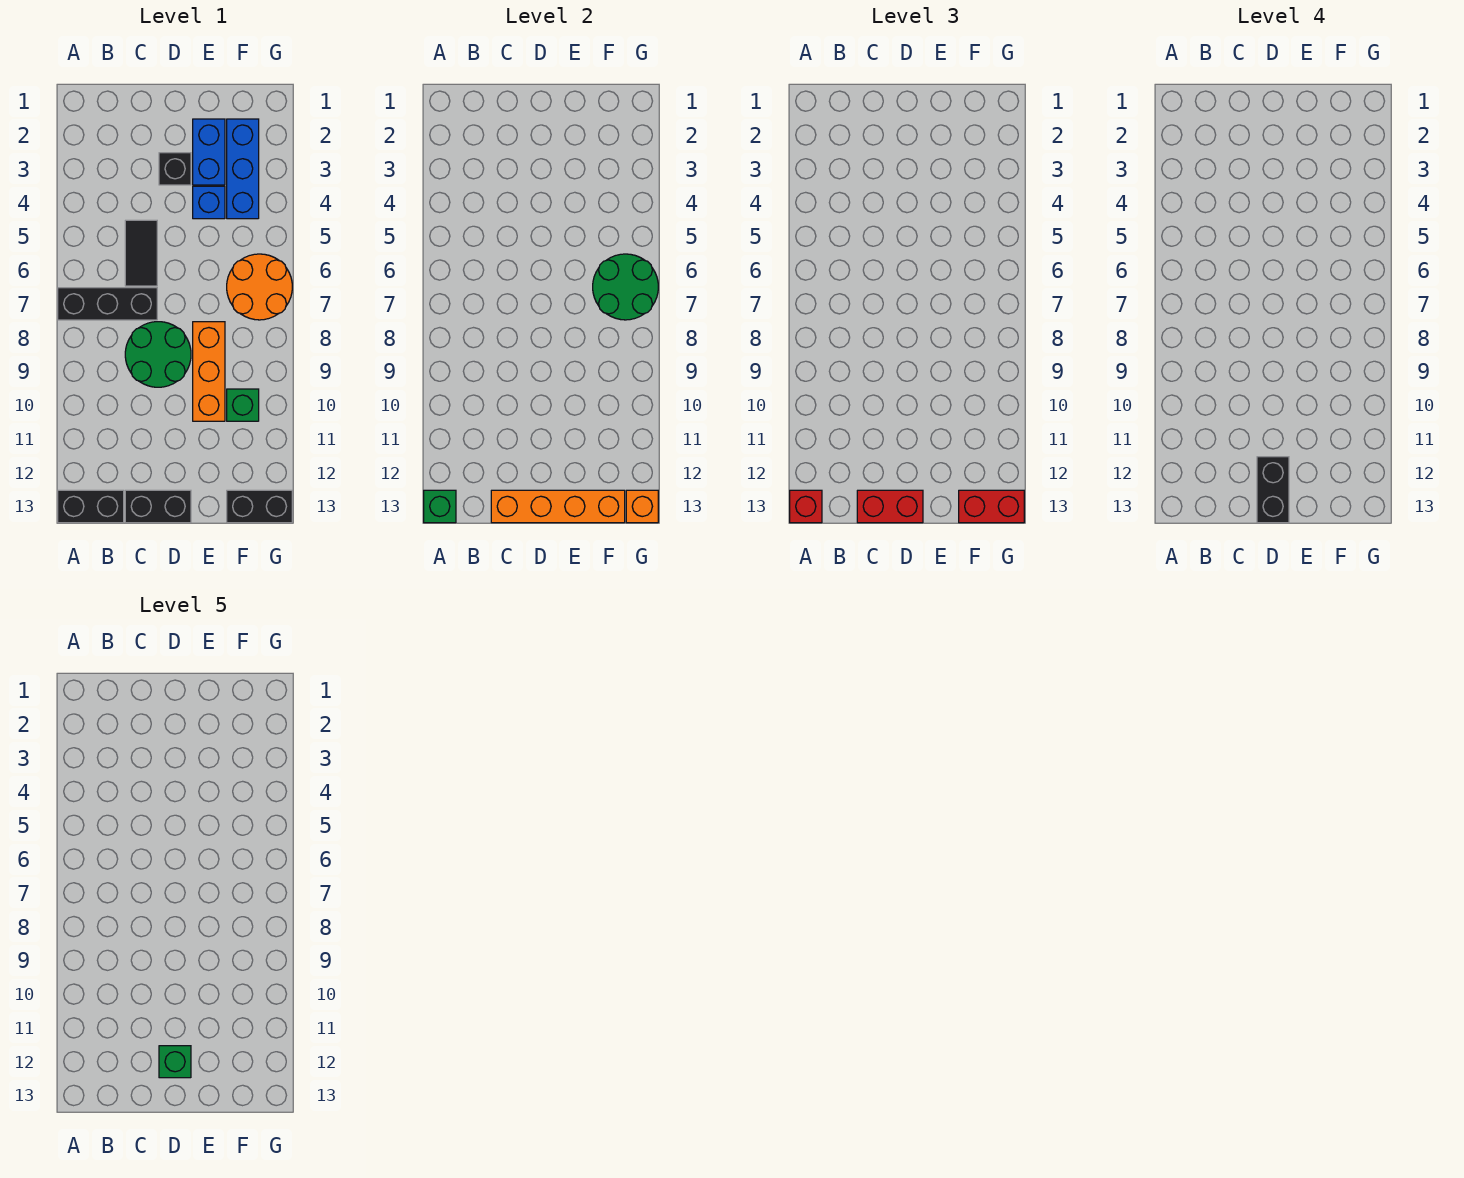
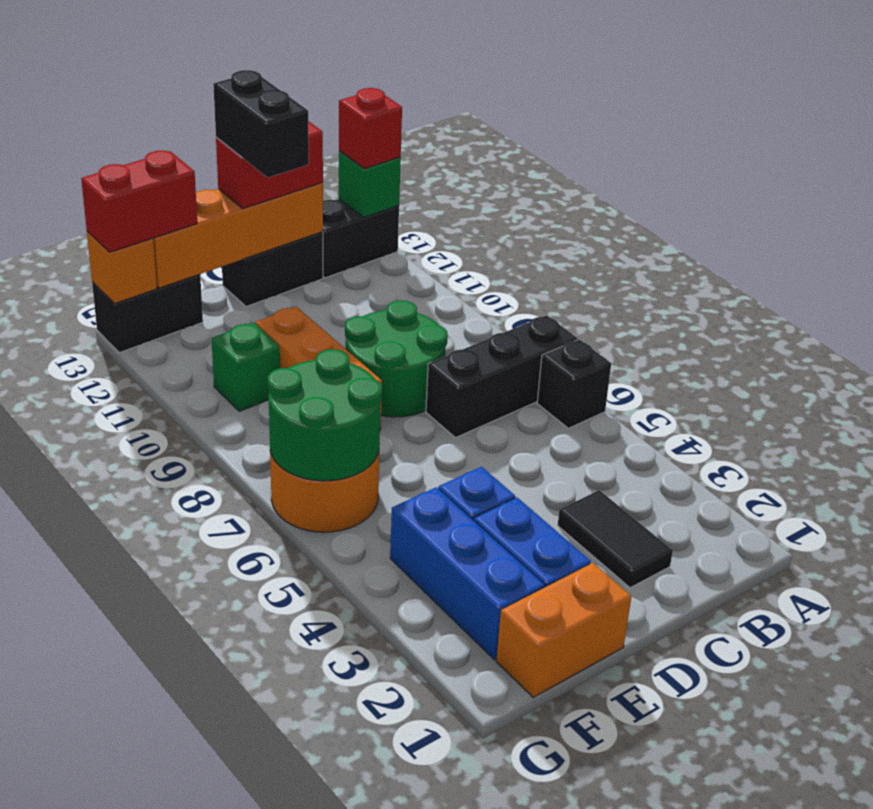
black tile C5:C6 level 1 -> black tile C2:C3 level 1
black brick D3 level 1 -> black brick A6 level 1
green brick D12 level 5 -> none
none -> orange brick E1:F1 level 1

